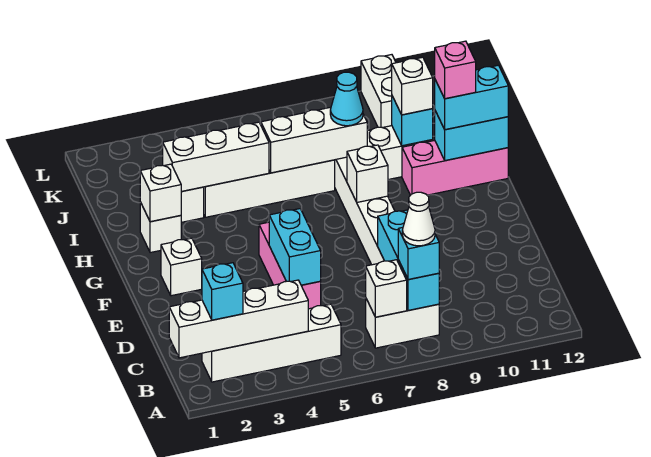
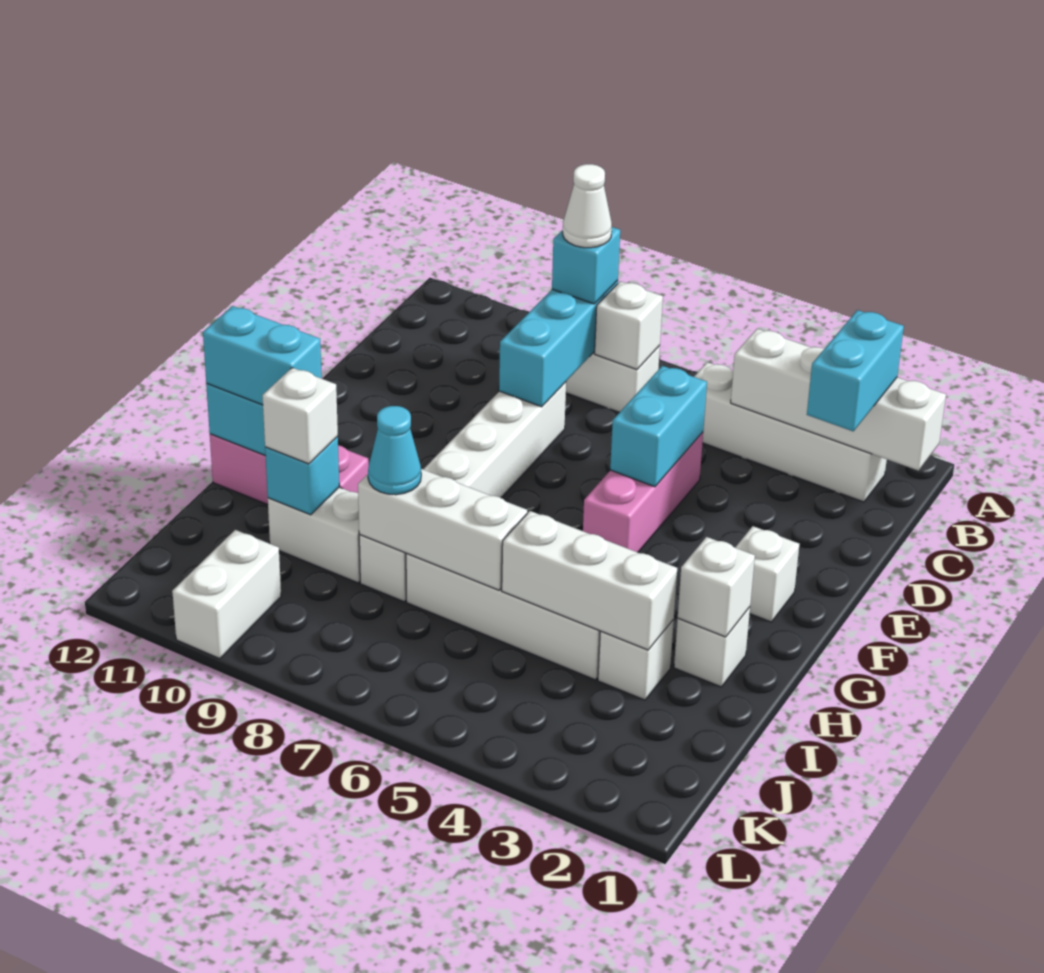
cyan brick B2 level 3 -> cyan brick B2:C2 level 3
white brick G8 level 2 -> none
pink brick H11 level 4 -> none

